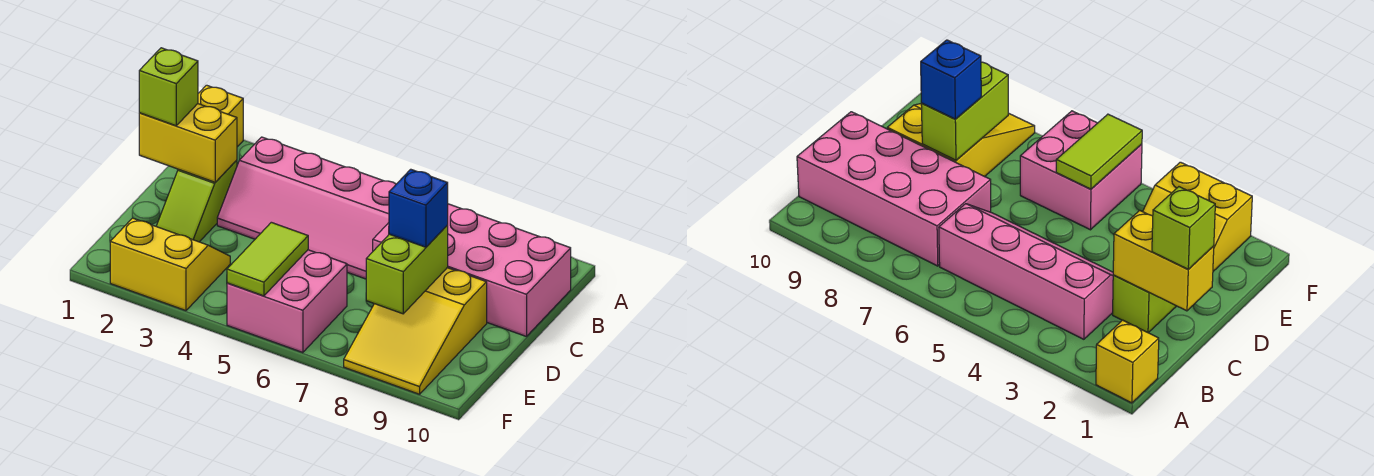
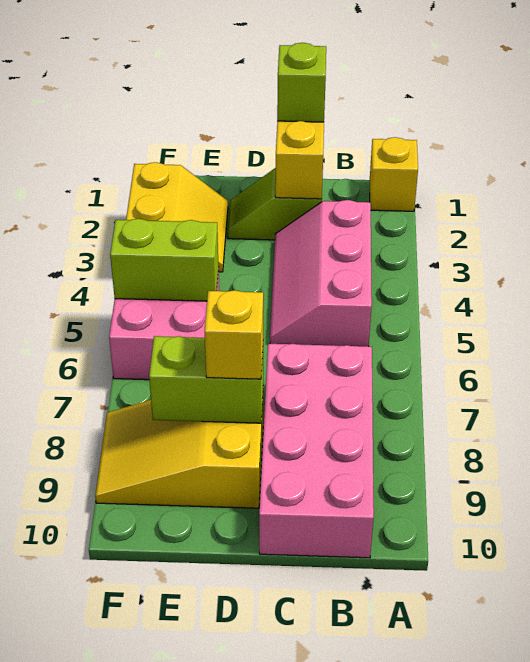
pink slope B3:C6 level 1 top B -> pink slope B3:C5 level 1 top B
blue brick D8 level 3 -> yellow brick D8 level 3
lime tile E5:F5 level 2 -> lime brick E5:F5 level 2

